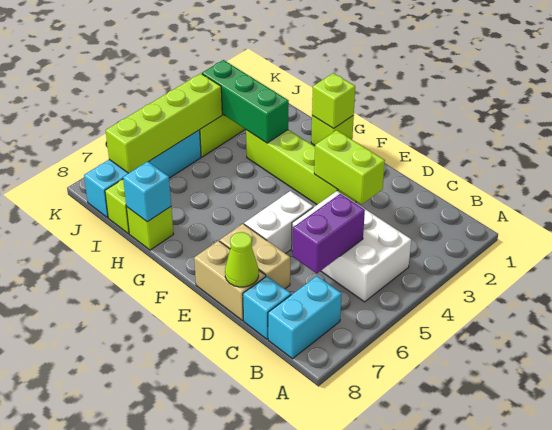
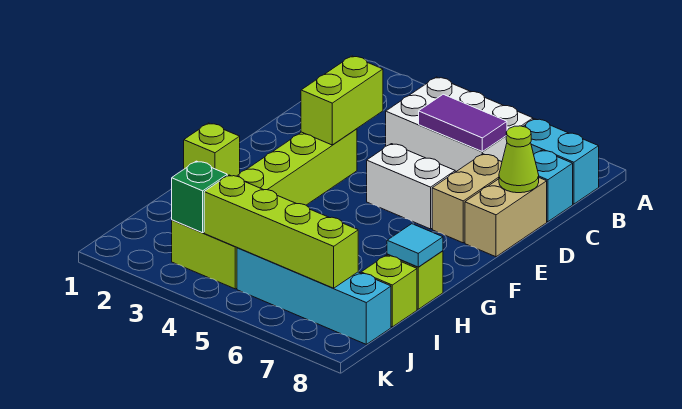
white brick B4:D5 level 1 -> white brick B4:C6 level 1
purple brick C5:C6 level 2 -> purple tile C5:C6 level 2
lime brick G1 level 2 -> none
green brick H3:J3 level 2 -> green brick J3 level 2
cyan brick H8 level 2 -> cyan tile H8 level 2

